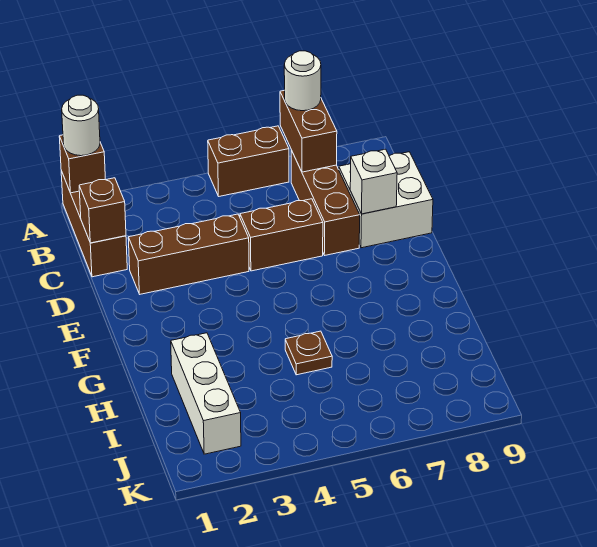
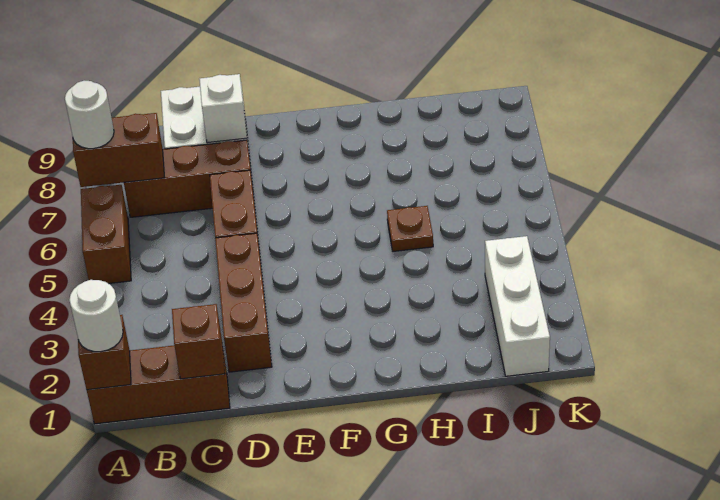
white brick H2:J2 level 1 -> white brick J1:J3 level 1

